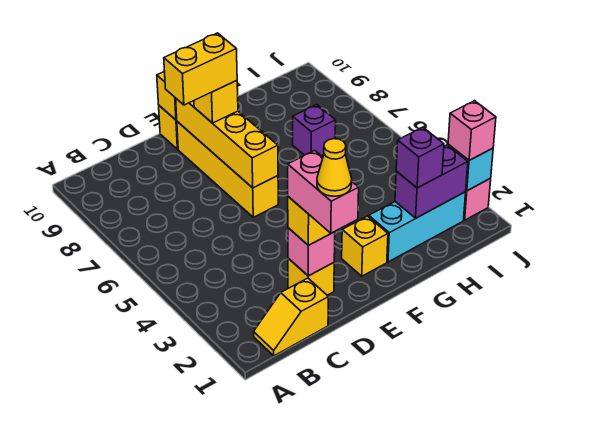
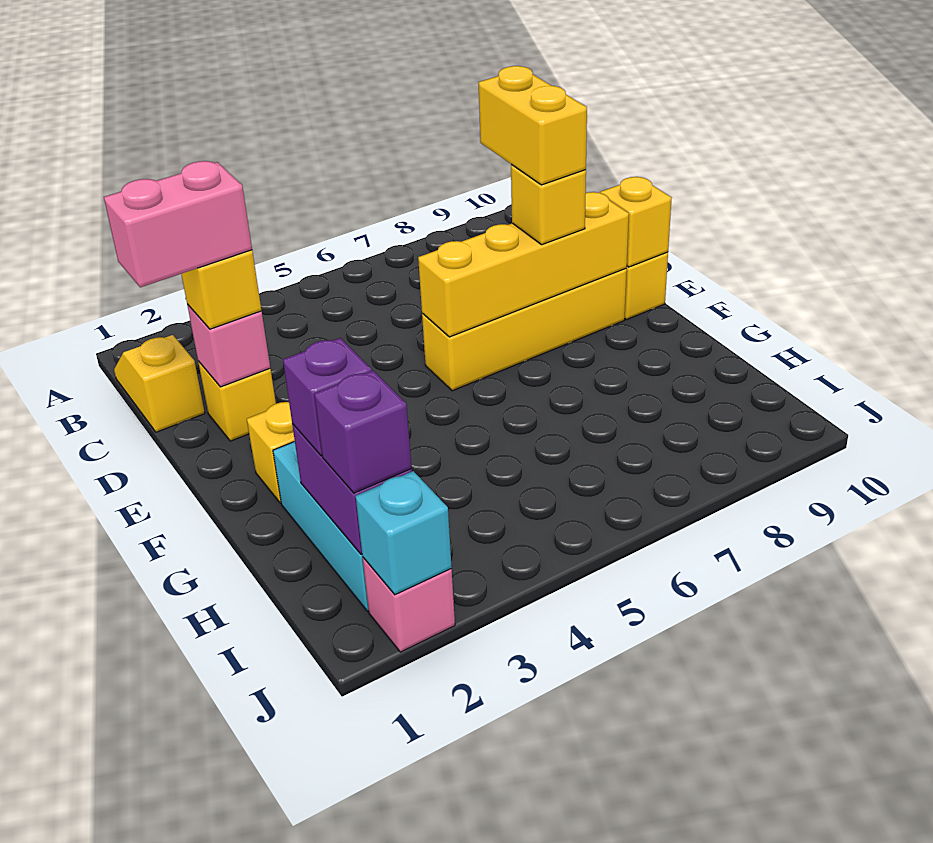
yellow cone D1 level 5 -> none
purple brick H7 level 1 -> purple brick I2 level 3
pink brick J2 level 3 -> none

